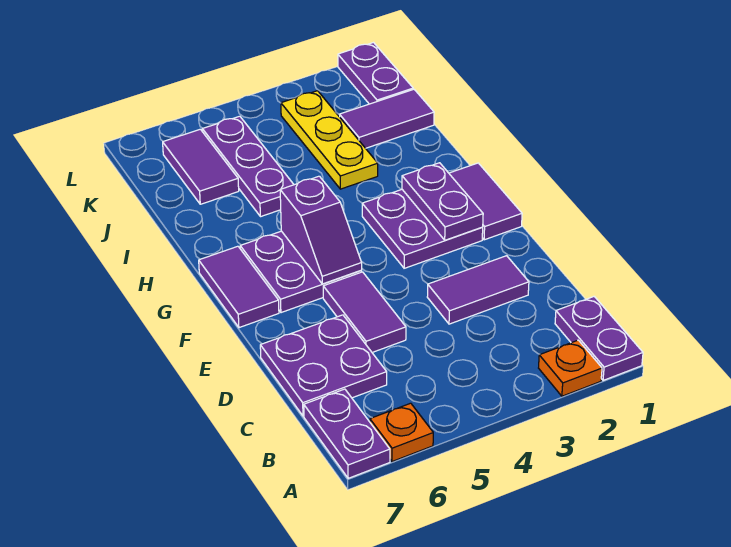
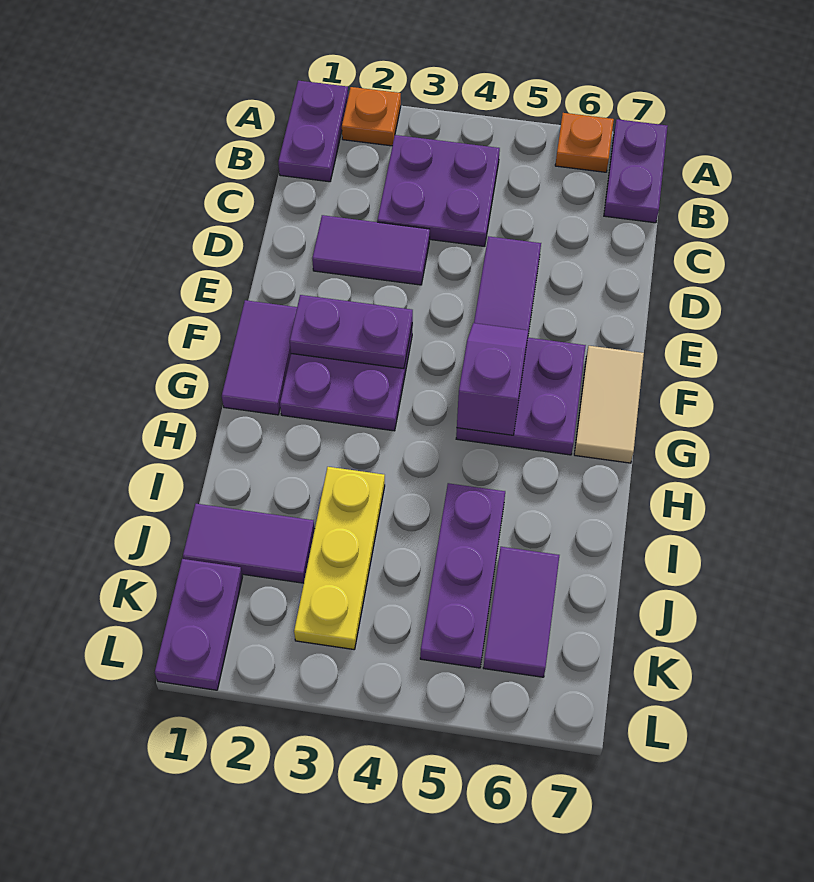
purple plate C6:D7 level 1 -> purple plate B3:C4 level 1
purple plate F2:G2 level 2 -> purple plate F2:F3 level 2
purple tile F7:G7 level 1 -> tan tile F7:G7 level 1

